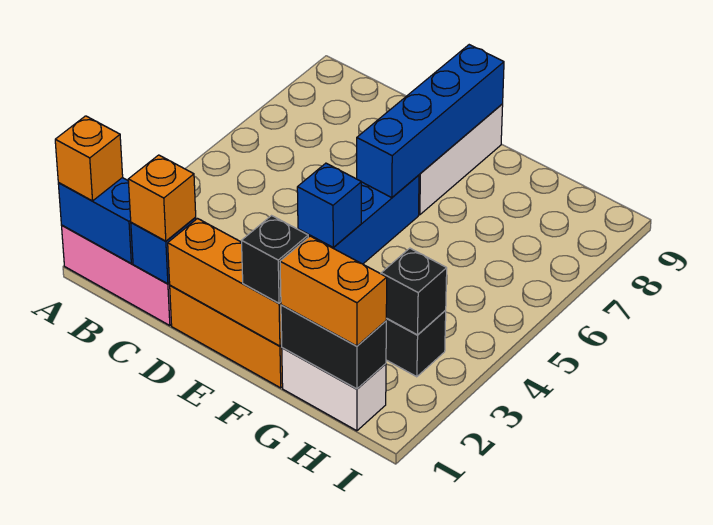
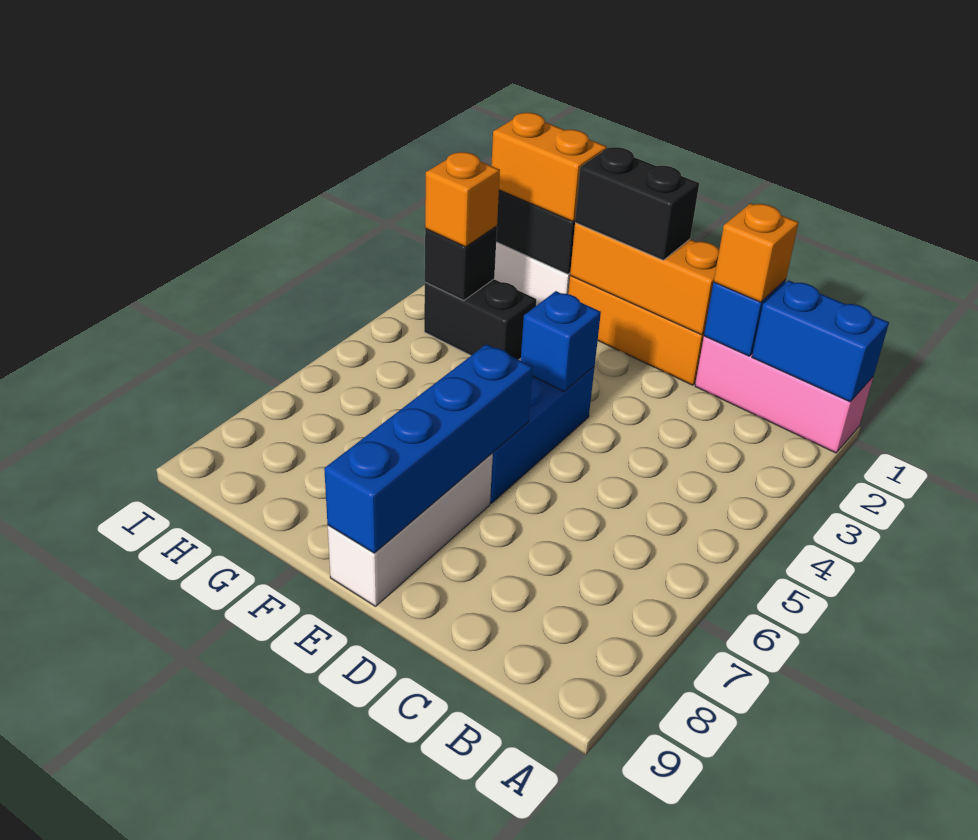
orange brick A1 level 3 -> orange brick H3 level 3
black brick F1 level 3 -> black brick E1:F1 level 3

